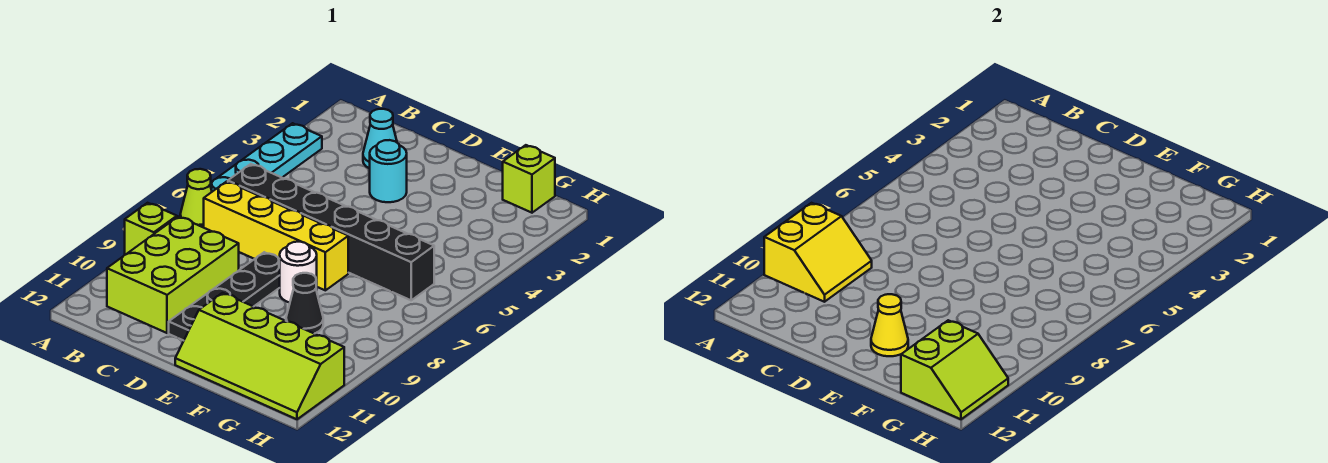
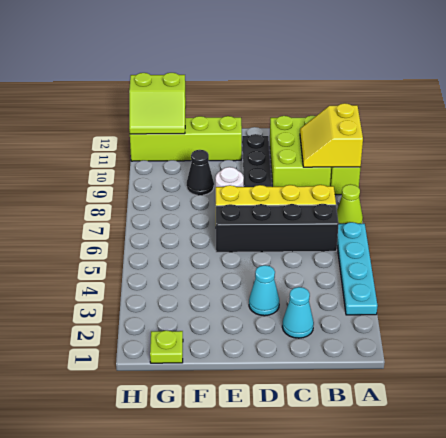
black brick B6:G6 level 1 -> black brick B6:E6 level 1
cyan round brick D3 level 1 -> cyan cone D3 level 1
yellow cone E11 level 2 -> none
lime brick G1 level 1 -> lime plate G1 level 1
lime slope G11:H12 level 2 top G -> lime slope G11:H12 level 2 top 12

